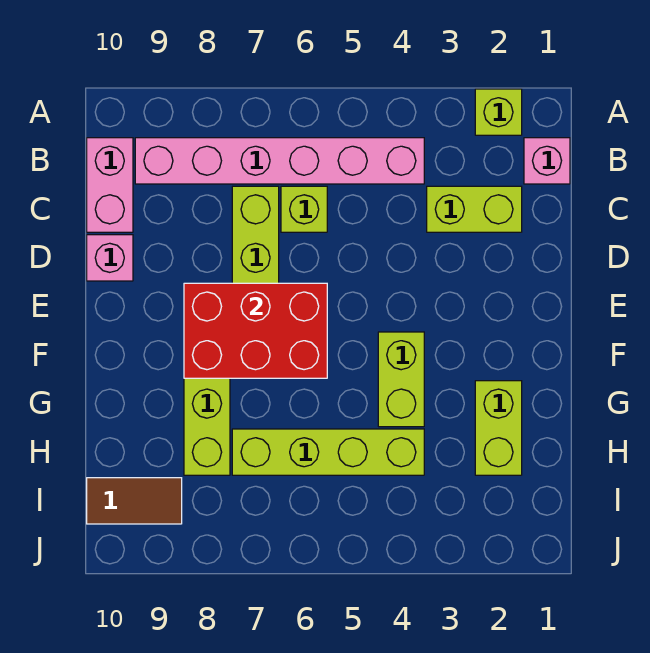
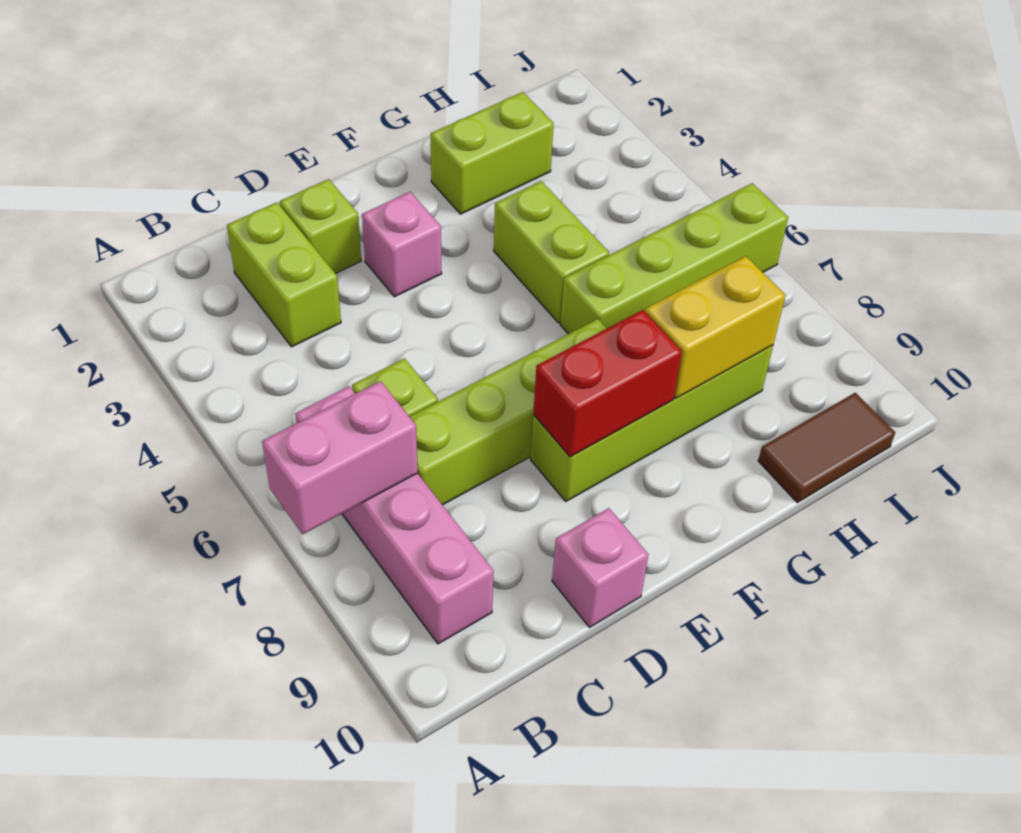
lime brick A2 level 1 -> lime brick D2 level 1
pink brick B1 level 1 -> pink brick E3 level 1
pink brick B4:B9 level 1 -> pink brick B6:B9 level 1
pink brick B10:C10 level 1 -> pink brick A7:B7 level 2
red brick E6:F8 level 2 -> red brick E8:F8 level 2
lime brick F4:G4 level 1 -> lime brick G4:G5 level 1
none -> yellow brick G8:H8 level 2
lime brick H4:H7 level 1 -> lime brick G6:J6 level 1
brown tile I9:I10 level 1 -> brown tile H10:I10 level 1

